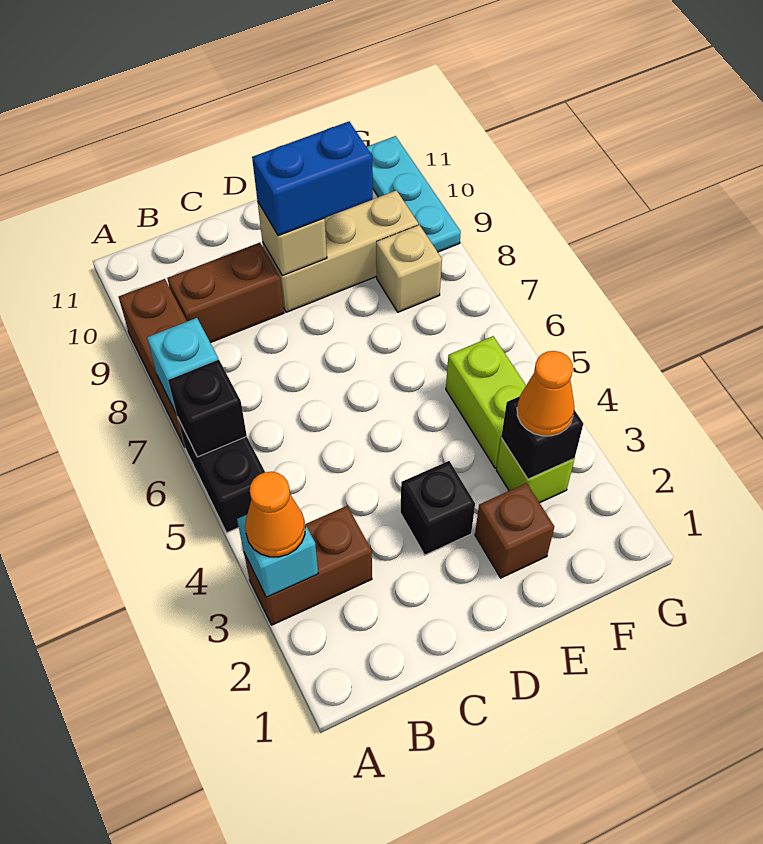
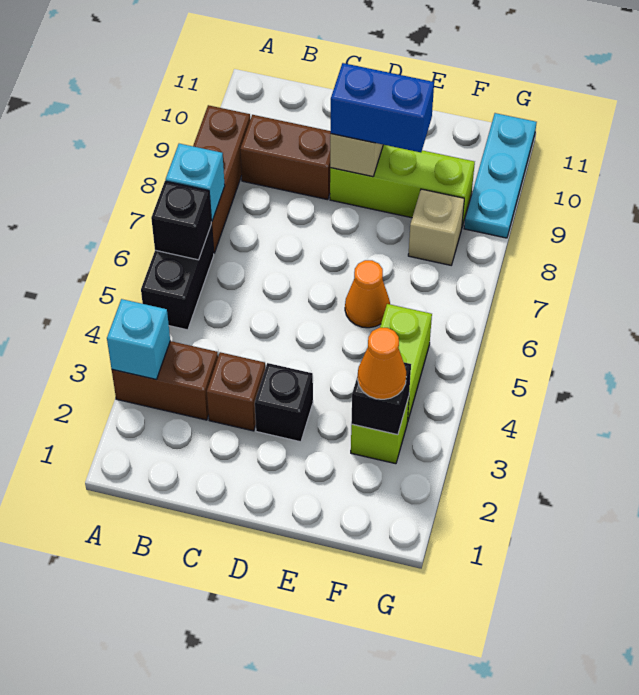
orange cone A3 level 3 -> orange cone E6 level 1
tan brick D9:F9 level 1 -> lime brick D9:F9 level 1
brown brick E2 level 1 -> brown brick C3 level 1

